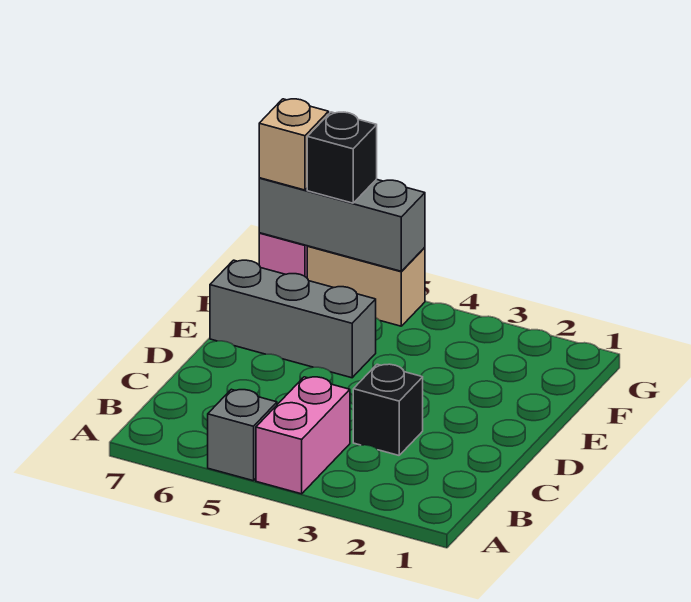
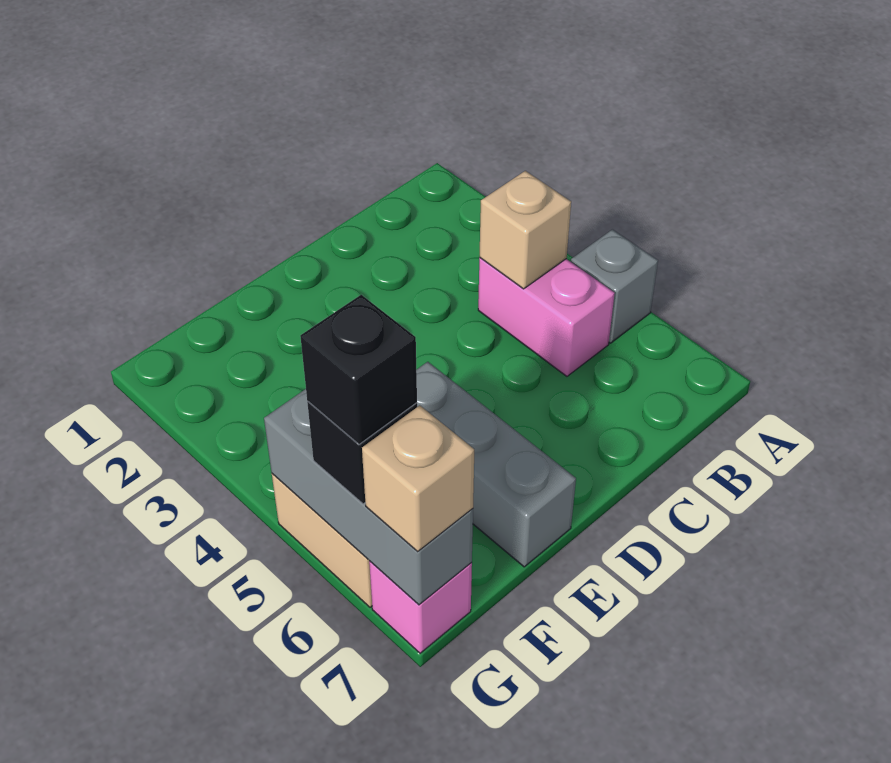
pink brick A4:B4 level 1 -> pink brick B4:B5 level 1
none -> tan brick B4 level 2
black brick C3 level 1 -> black brick G6 level 4

